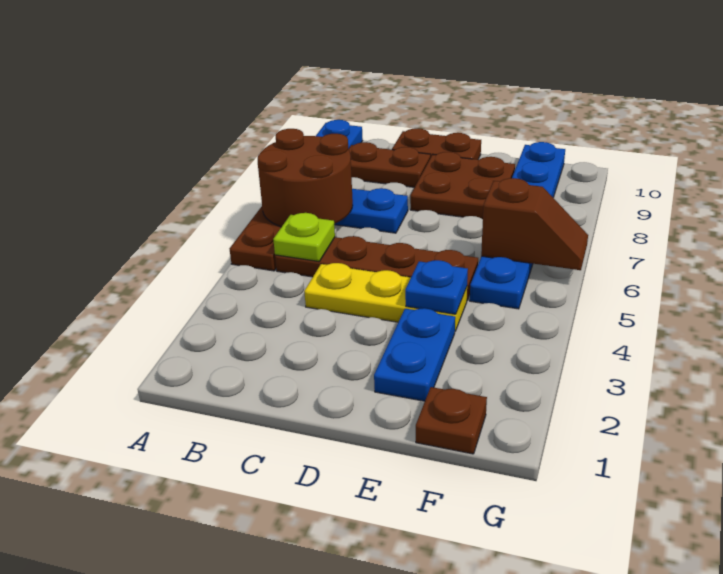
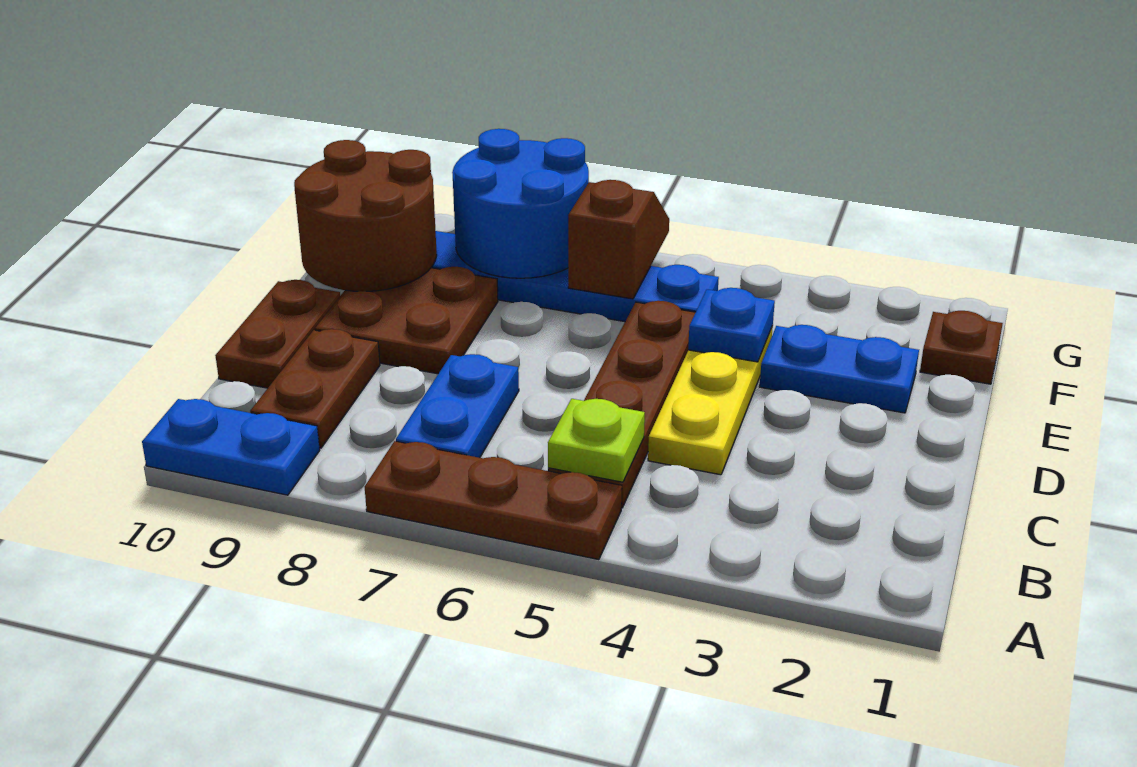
brown round brick A6:B7 level 2 -> brown round brick E9:F10 level 2
none -> blue round brick F7:G8 level 2

